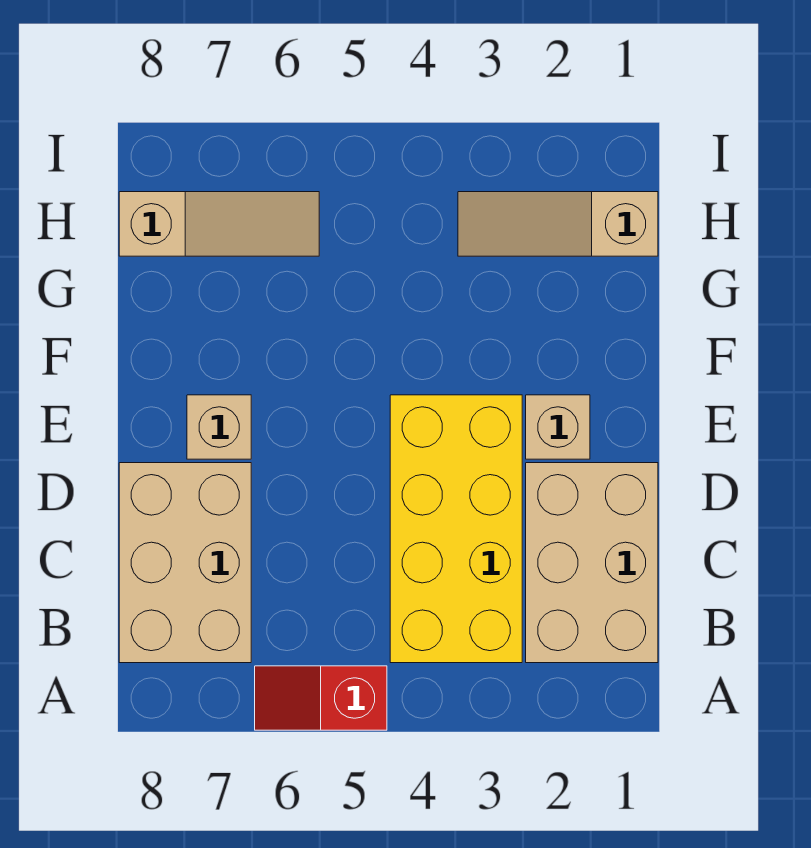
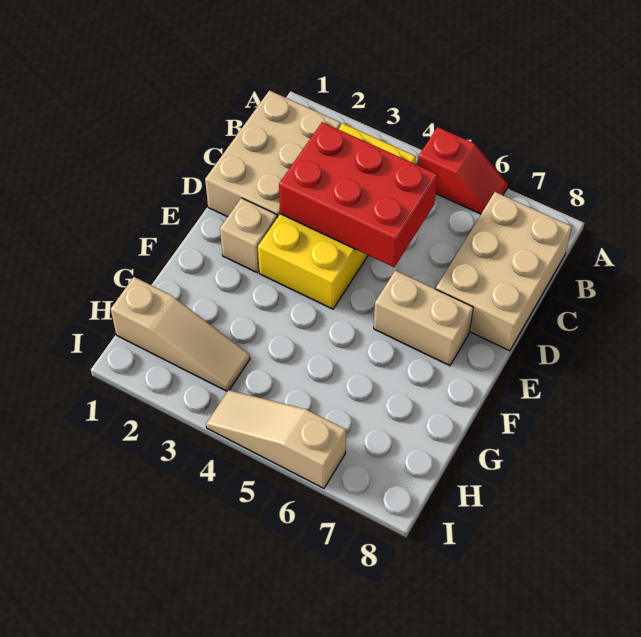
none -> red brick C3:D5 level 2
tan brick E7 level 1 -> tan brick E6:E7 level 1
tan slope H6:H8 level 1 top 8 -> tan slope I4:I6 level 1 top 6

